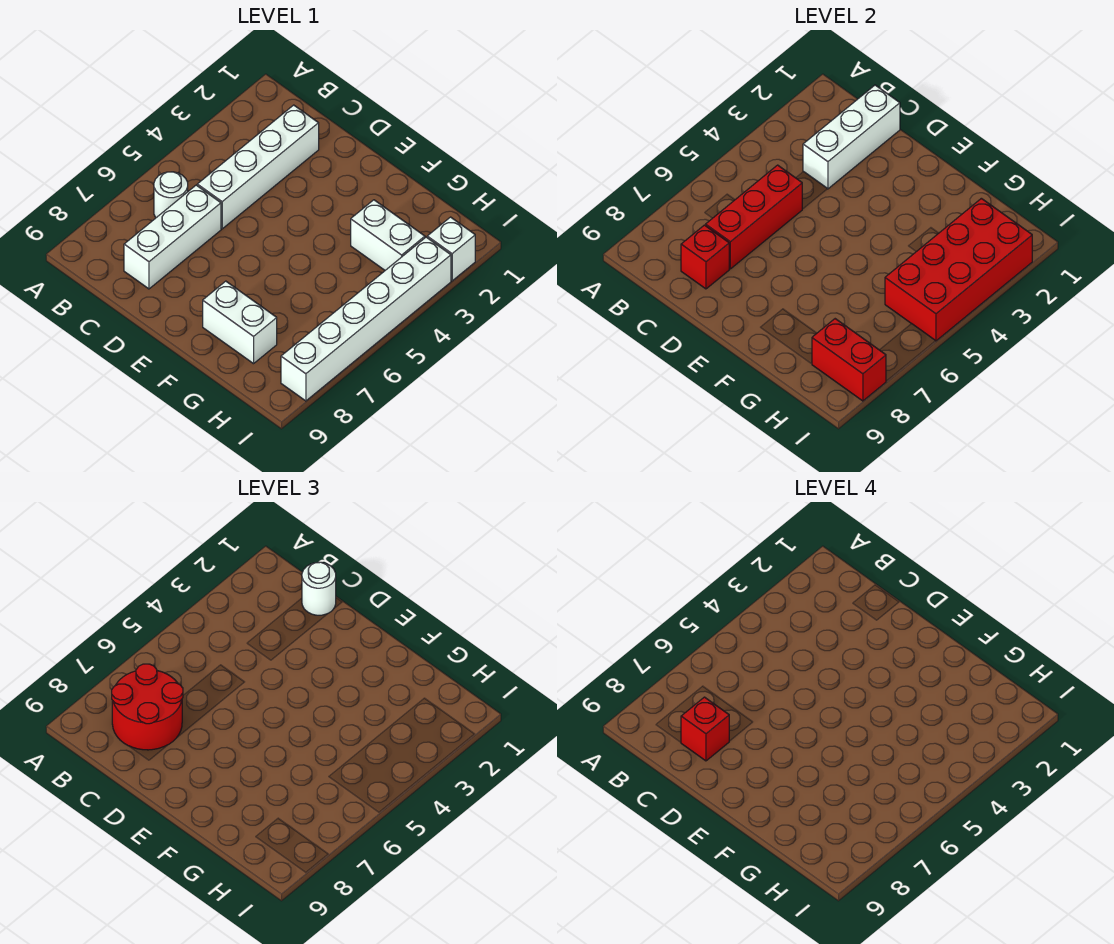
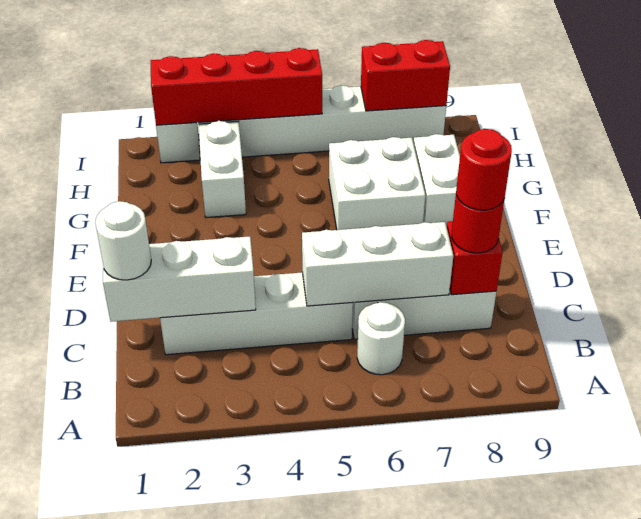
red round brick B7:C8 level 3 -> red round brick C8 level 3
red brick C5:C7 level 2 -> white brick C5:C7 level 2
red brick C8 level 4 -> red round brick C8 level 4
none -> white brick F6:G7 level 1
red brick H2:I5 level 2 -> red brick I2:I5 level 2
red brick H8:I8 level 2 -> red brick I7:I8 level 2

